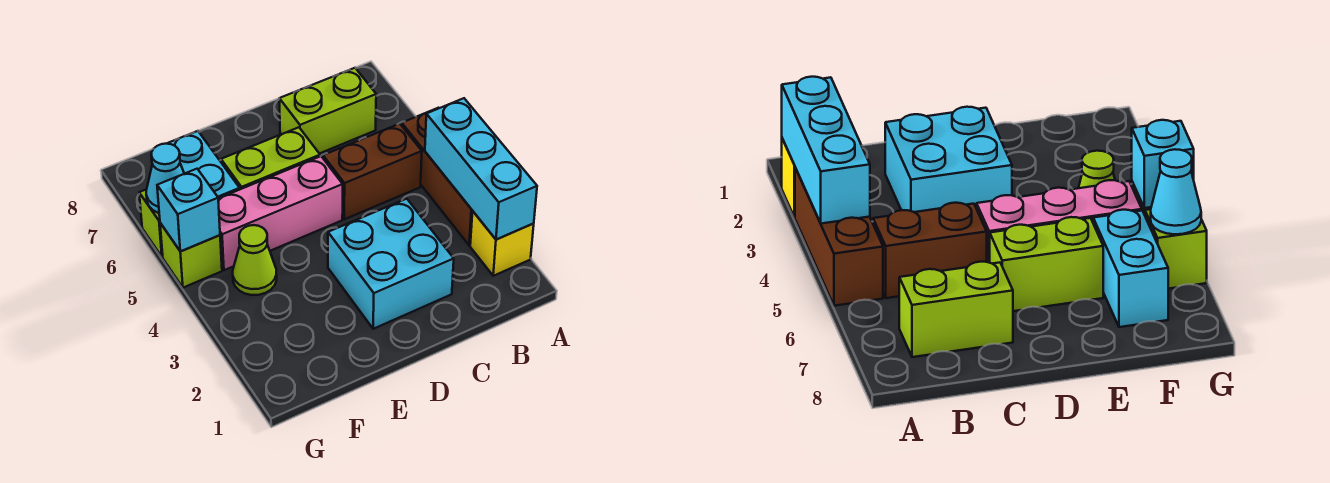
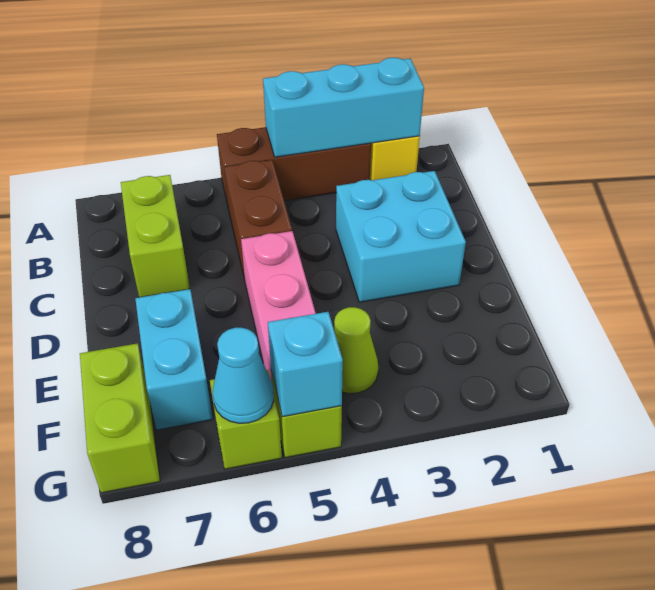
lime brick D6:E6 level 1 -> lime brick F8:G8 level 1
cyan brick F6:F7 level 1 -> cyan brick E7:F7 level 1

